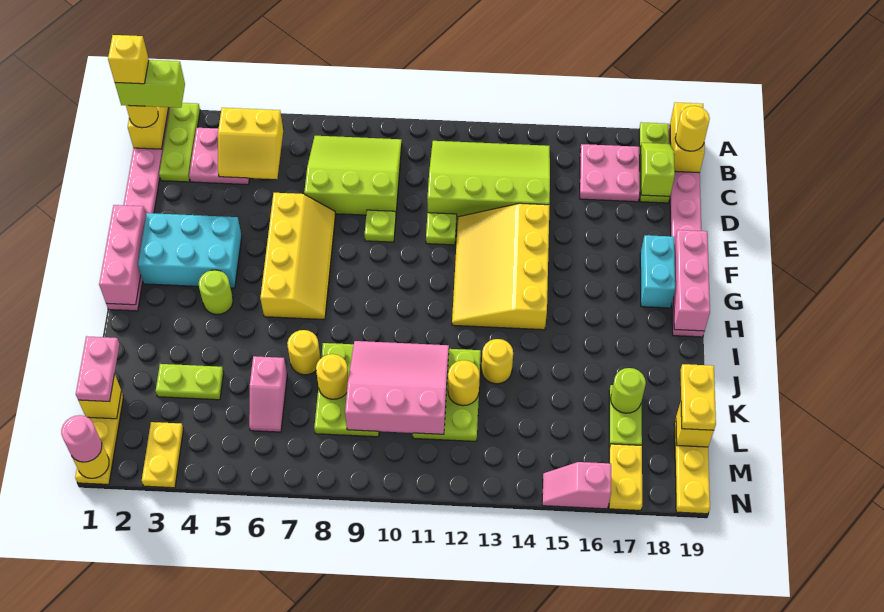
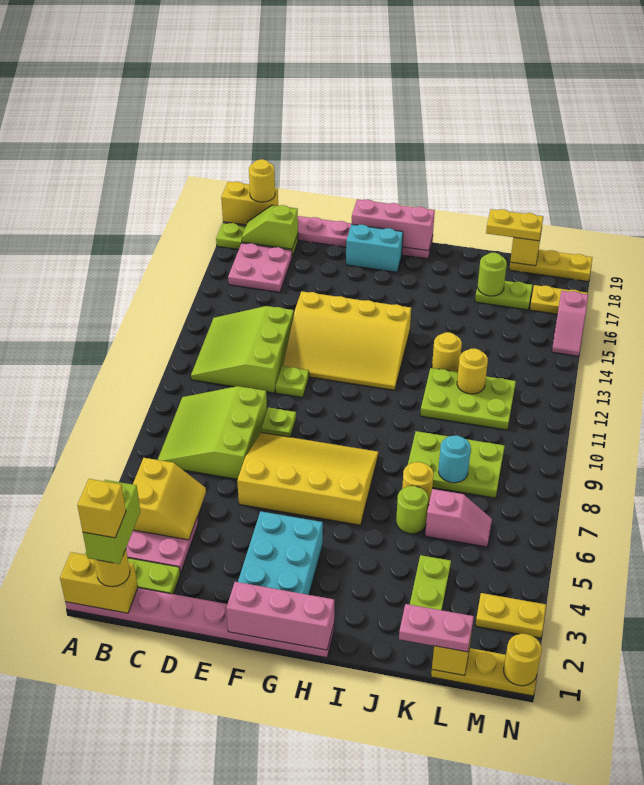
lime slope B11:D14 level 1 top D -> lime slope B11:D13 level 1 top D
yellow slope E6:H7 level 1 top 6 -> yellow slope E6:H8 level 1 top 6
lime round brick H4 level 1 -> lime round brick J6 level 1
pink slope J9:L11 level 2 top L -> none
yellow round brick K8 level 2 -> cyan round brick K8 level 2
pink round brick N1 level 3 -> none

